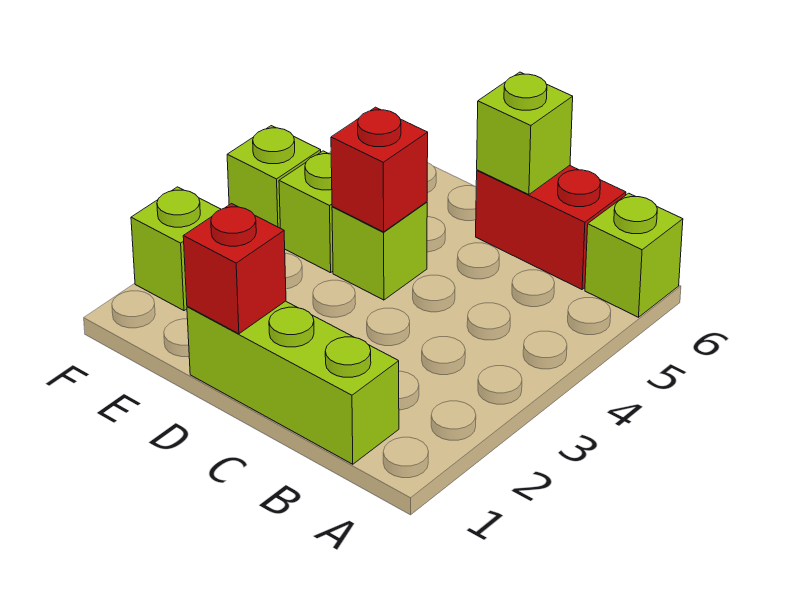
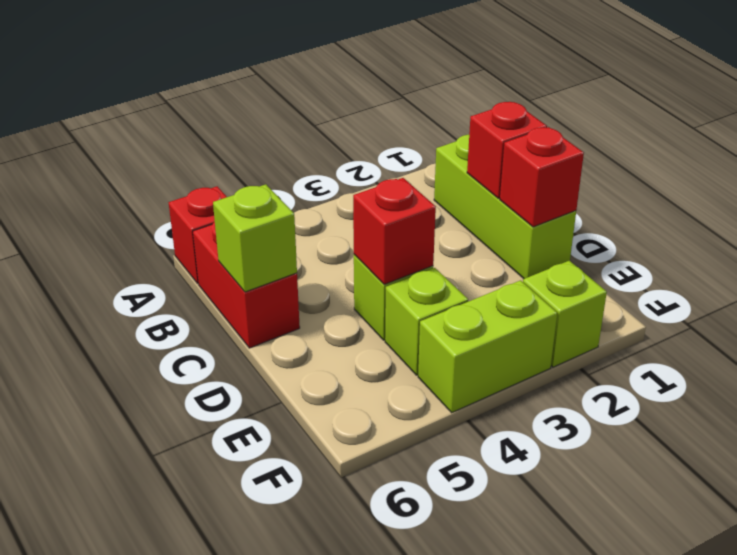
lime brick A6 level 1 -> red brick A6 level 1
none -> red brick C1 level 2
lime brick F4 level 1 -> lime brick F3:F4 level 1

